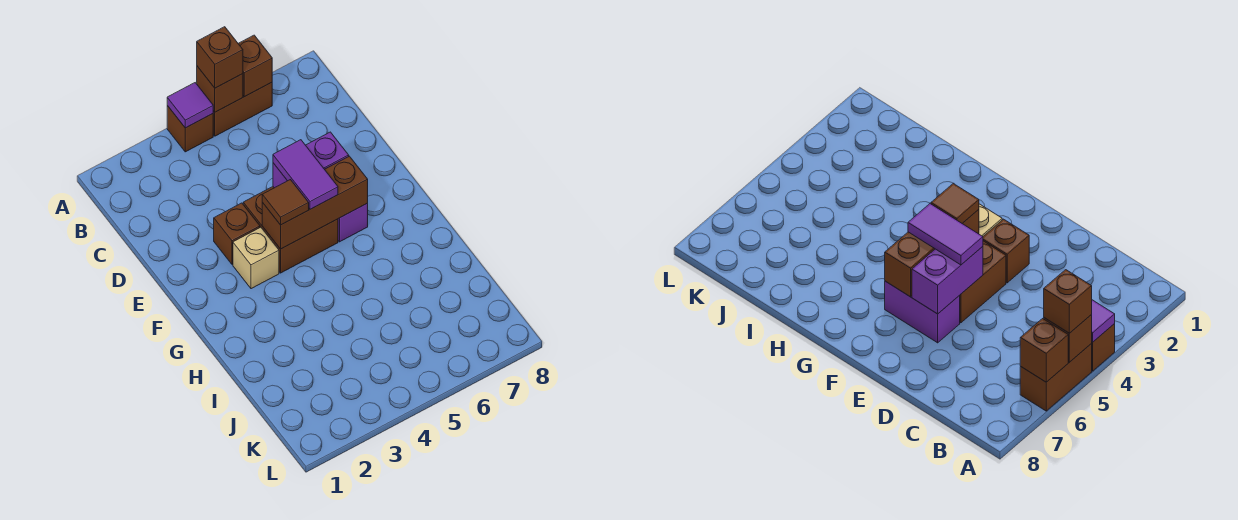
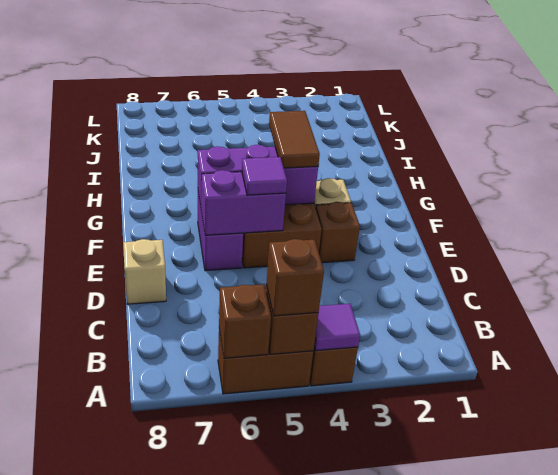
none -> tan brick D8 level 1
purple tile E5:F5 level 3 -> purple tile E5 level 3
brown brick F4:F6 level 2 -> purple brick F4:F6 level 2
brown tile F4 level 3 -> brown tile F4:G4 level 3

